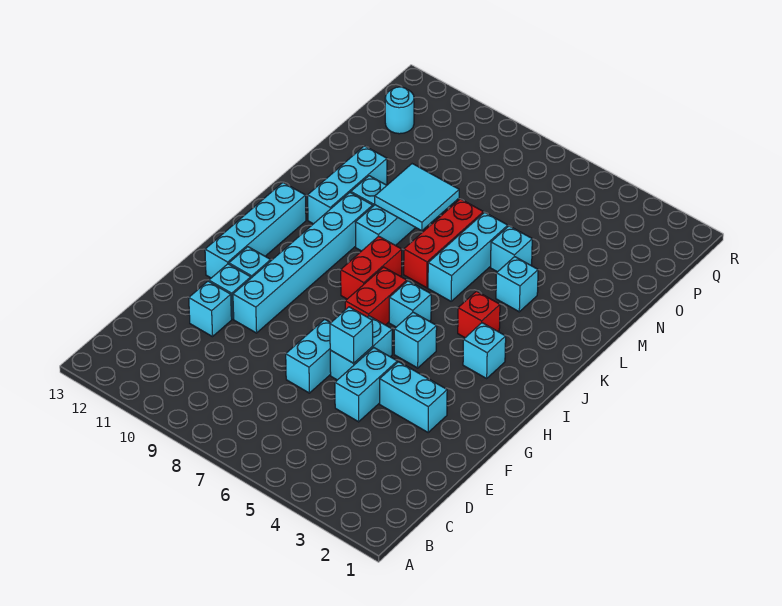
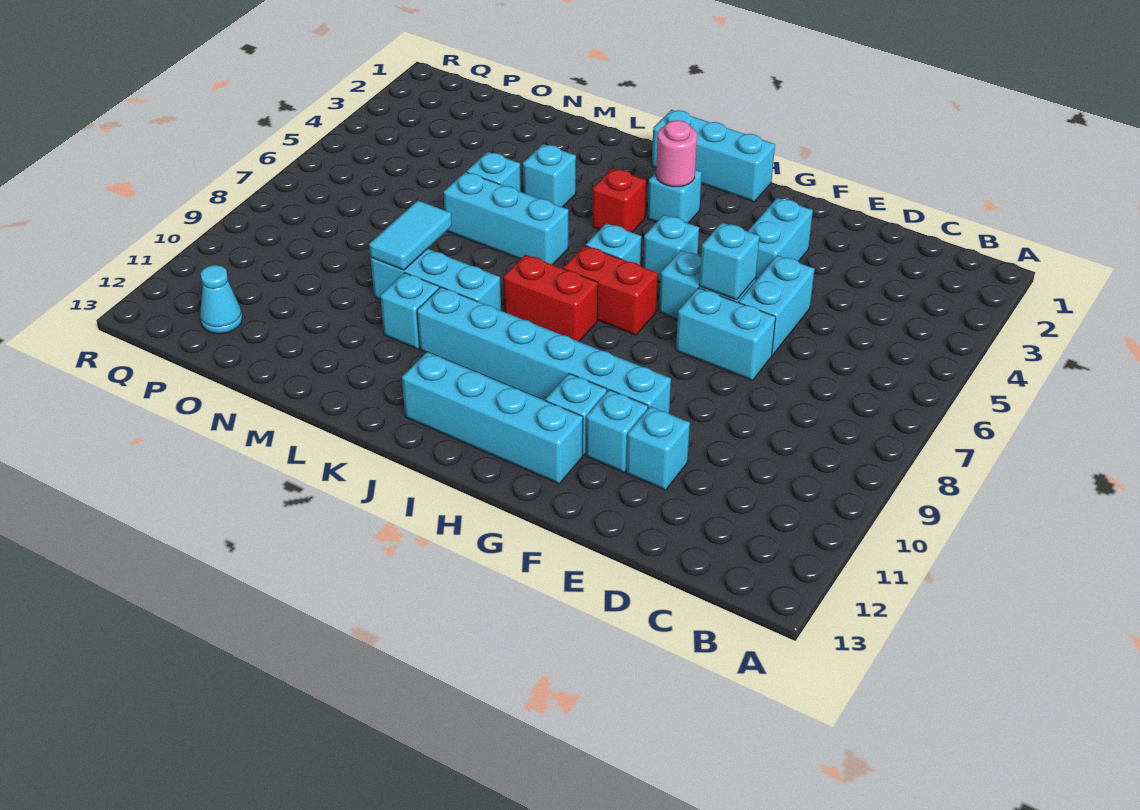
cyan brick E5:F5 level 1 -> cyan brick E5:E6 level 1
none -> pink round brick I3 level 2
red brick K7:M7 level 1 -> none
cyan brick K11:M11 level 1 -> cyan brick H1:J1 level 1
cyan tile L8:M9 level 2 -> cyan tile M8:M9 level 2
cyan round brick P12 level 1 -> cyan cone P12 level 1

